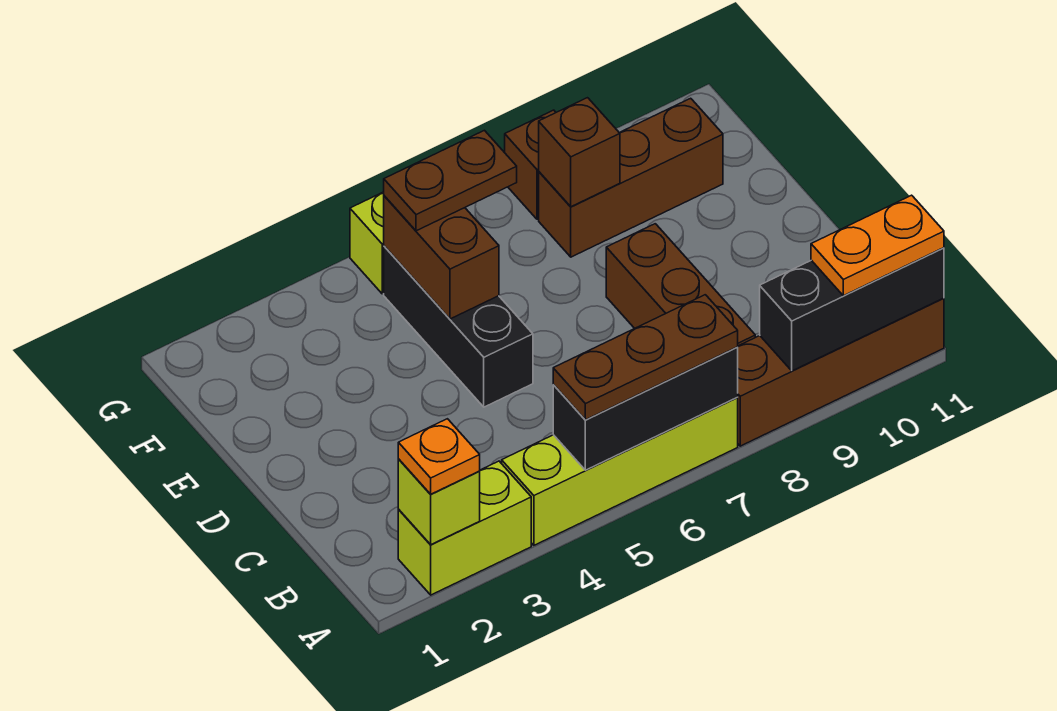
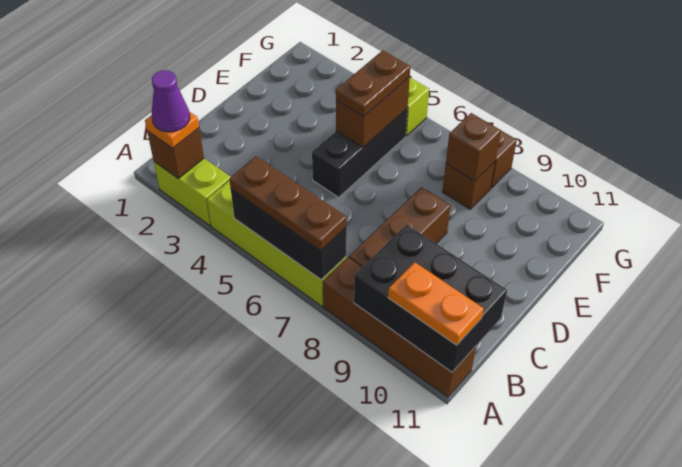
lime brick A2 level 2 -> brown brick A2 level 2
none -> purple cone A2 level 4
black brick A9:A11 level 2 -> black brick A9:B11 level 2
brown plate F5:F6 level 3 -> brown plate E5:F5 level 3
brown brick F8:F10 level 1 -> brown brick F8 level 1

